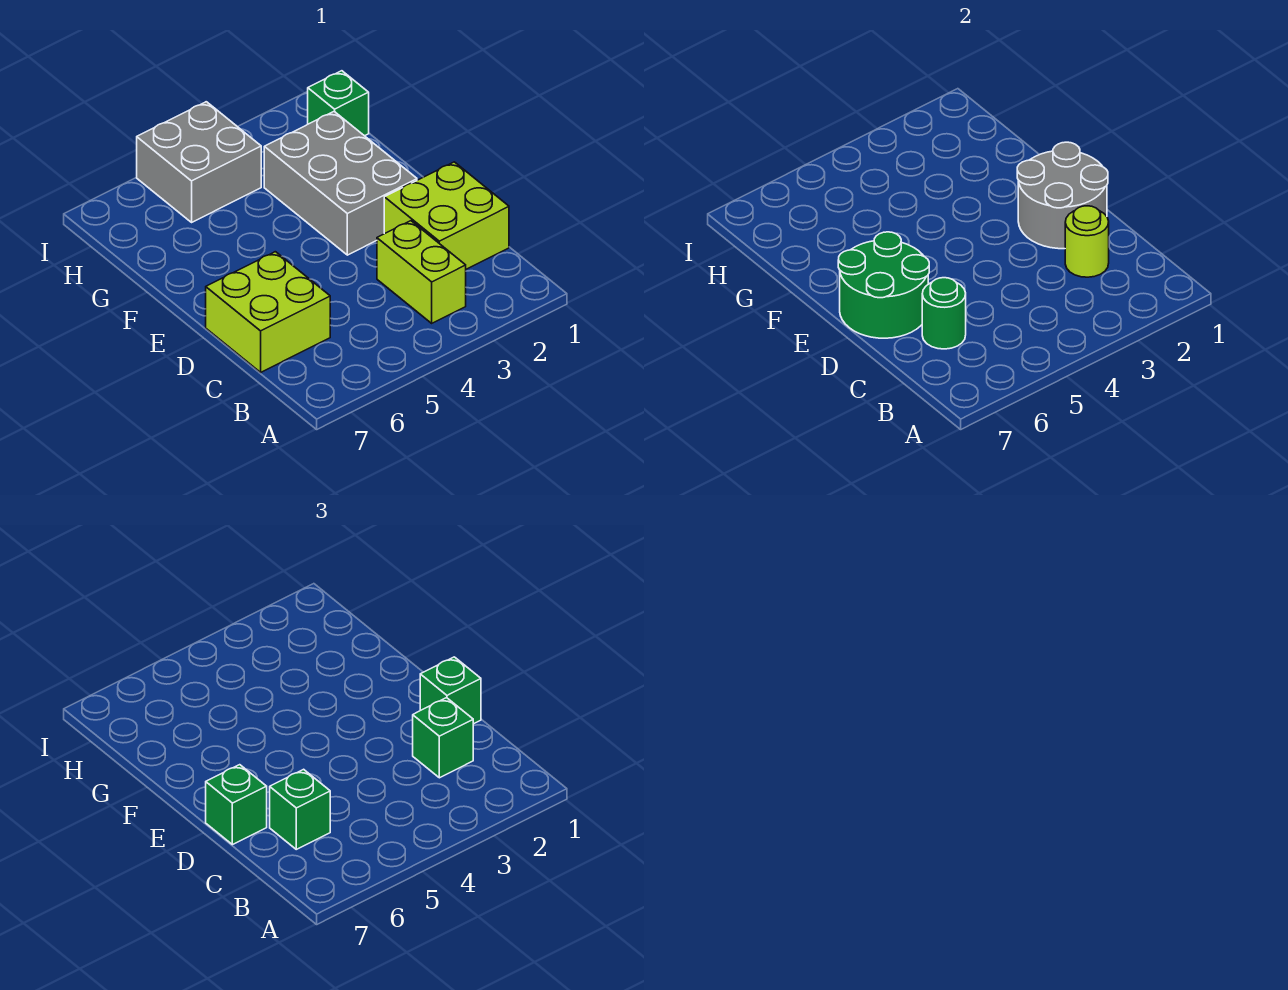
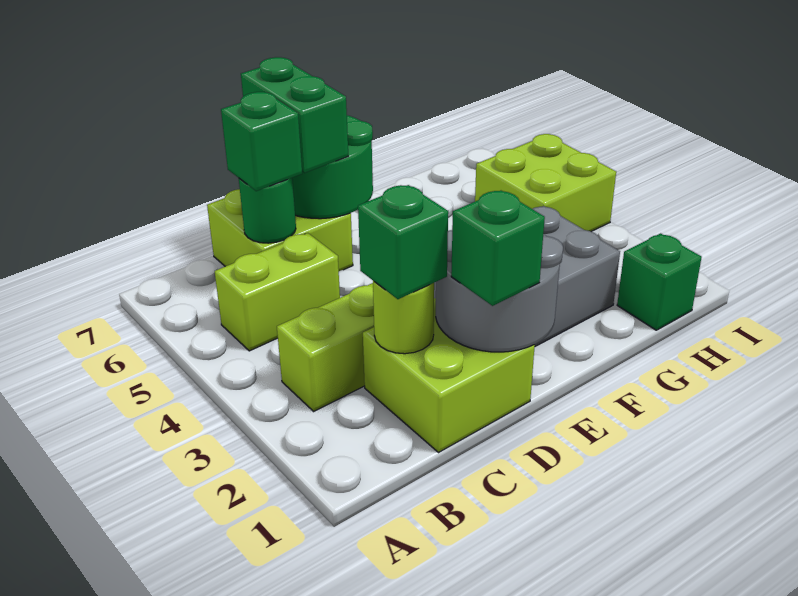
none -> lime brick B5:C5 level 1
green brick D7 level 3 -> green brick D6:D7 level 3
grey brick H4:I5 level 1 -> lime brick H4:I5 level 1

